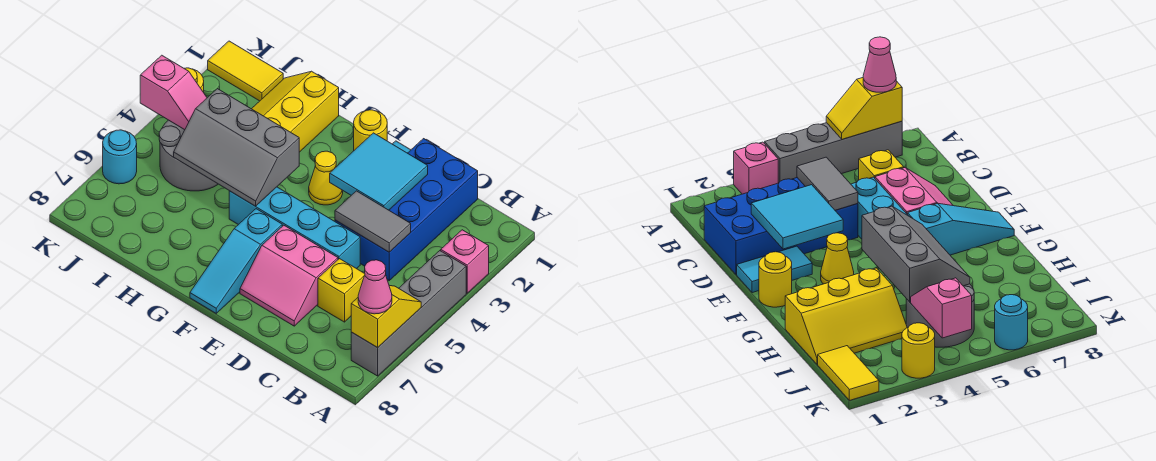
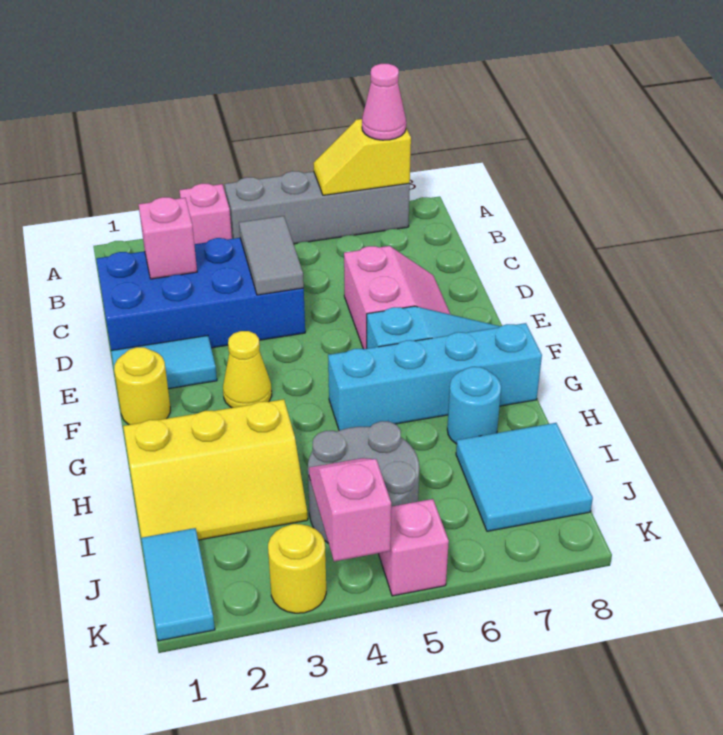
none -> pink brick C2 level 2
yellow brick C6 level 1 -> none
cyan tile D2:E3 level 2 -> cyan tile I7:J8 level 1
cyan brick D5:G5 level 1 -> cyan brick G5:G8 level 1
grey slope G4:I5 level 2 top 4 -> none
yellow tile J1:K1 level 1 -> cyan tile J1:K1 level 1
none -> pink brick K5 level 1
cyan round brick K6 level 1 -> cyan round brick H7 level 1

